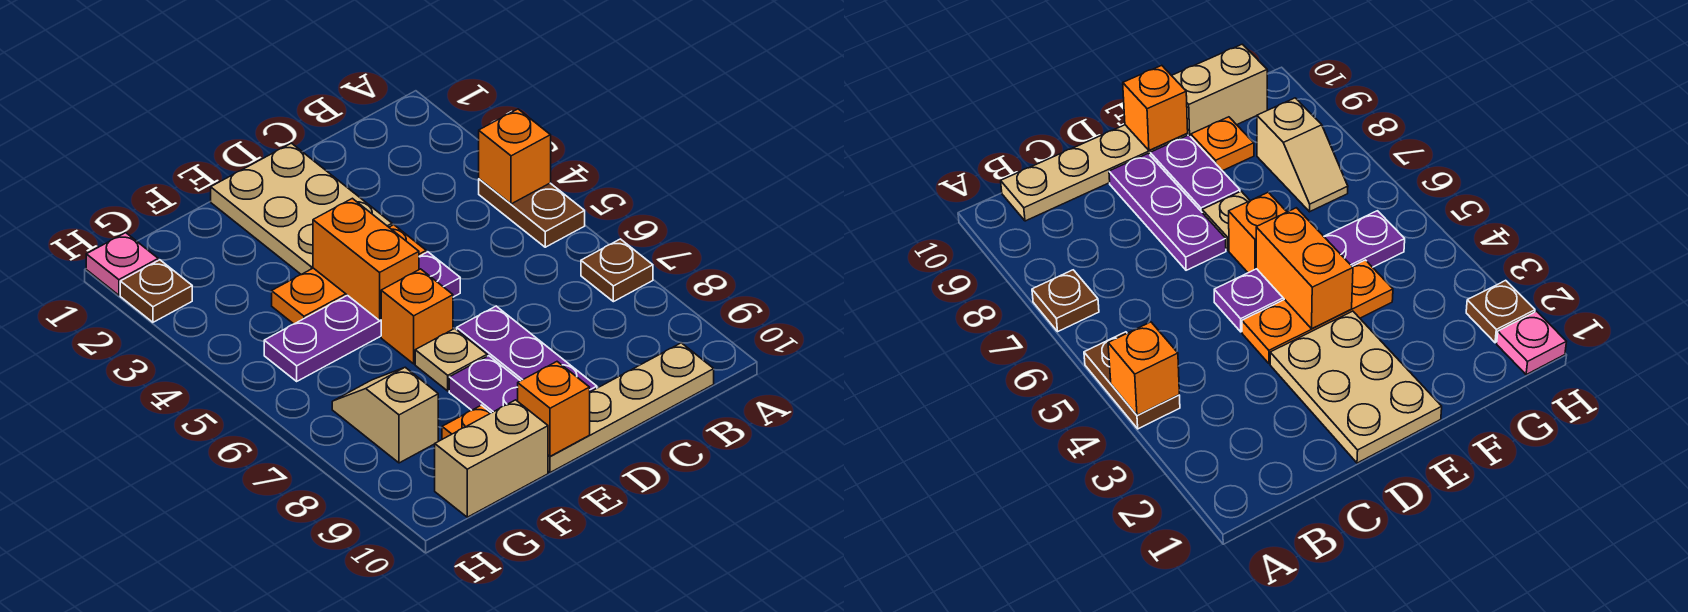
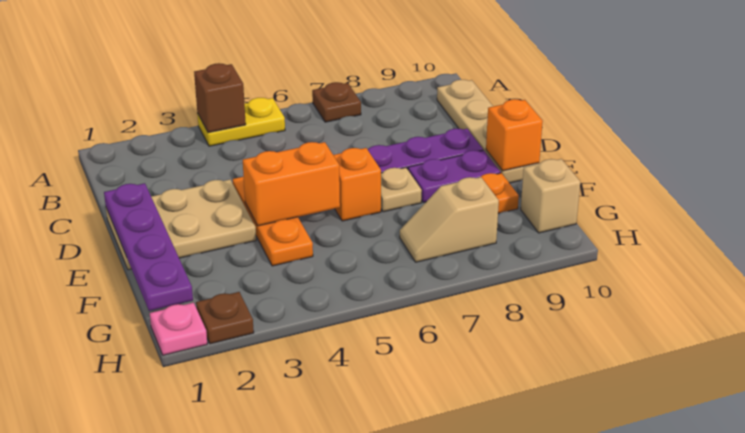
brown plate A4:A5 level 1 -> yellow plate A4:A5 level 1
orange brick A4 level 2 -> brown brick A4 level 2
purple plate D5:G5 level 1 -> purple plate D1:G1 level 2
tan brick F10:G10 level 1 -> tan brick G10 level 1

